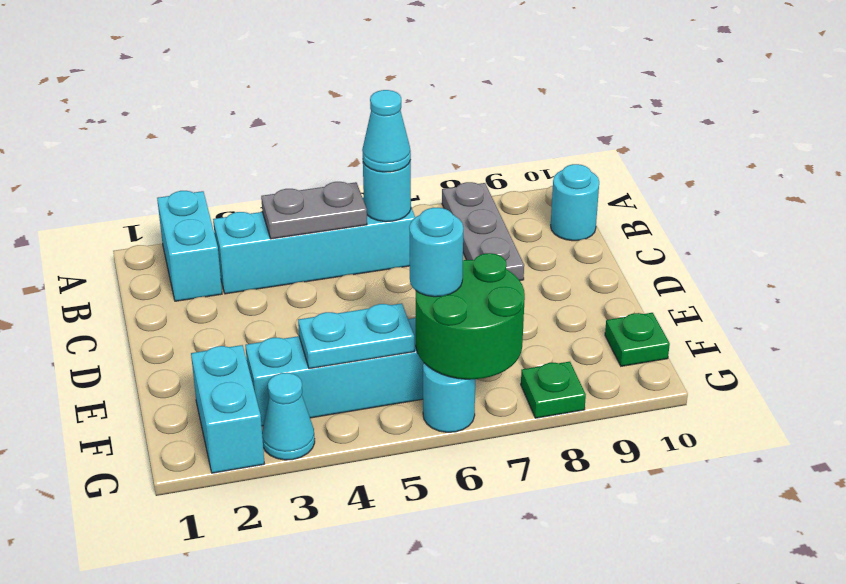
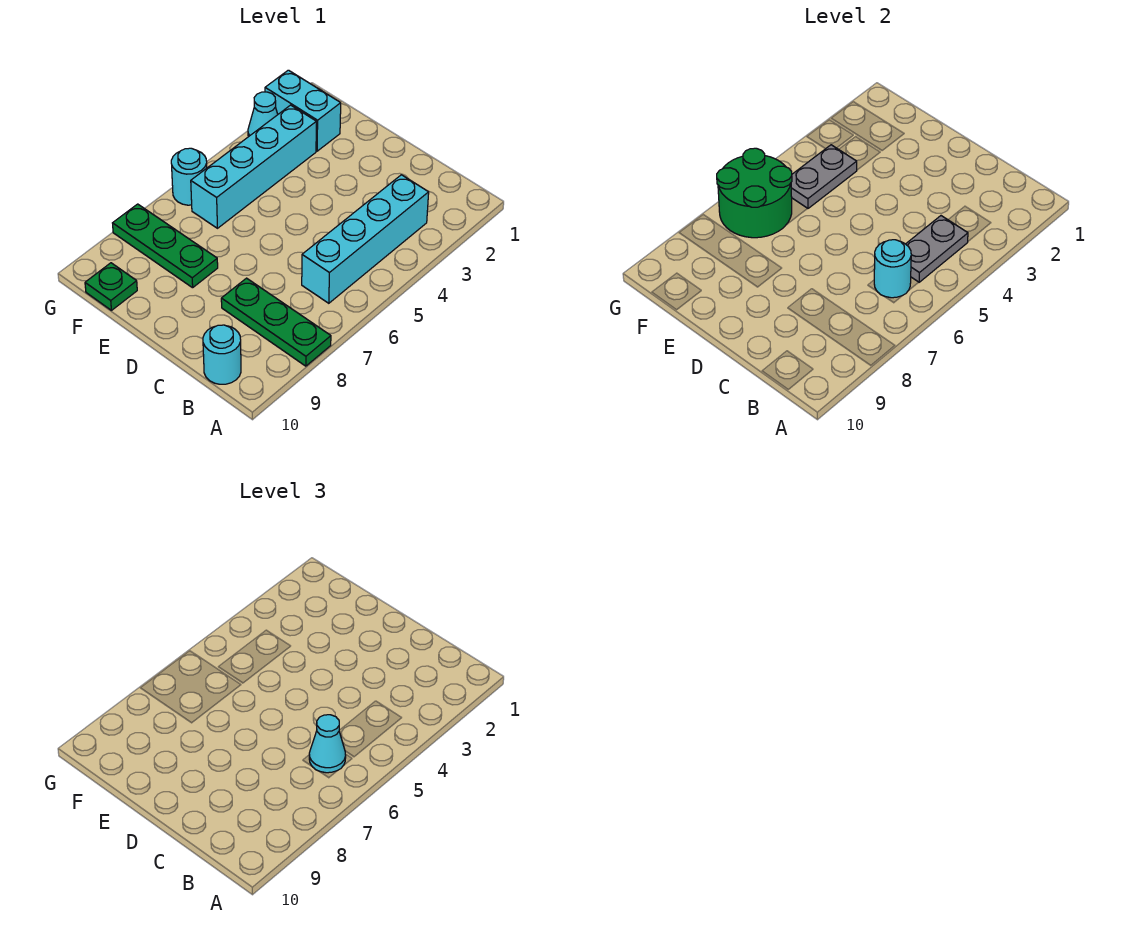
cyan brick A2:B2 level 1 -> none
grey plate A8:C8 level 1 -> green plate A8:C8 level 1
cyan plate F4:F5 level 2 -> grey plate F4:F5 level 2
cyan round brick F6 level 3 -> none
green plate G8 level 1 -> green plate E8:G8 level 1

